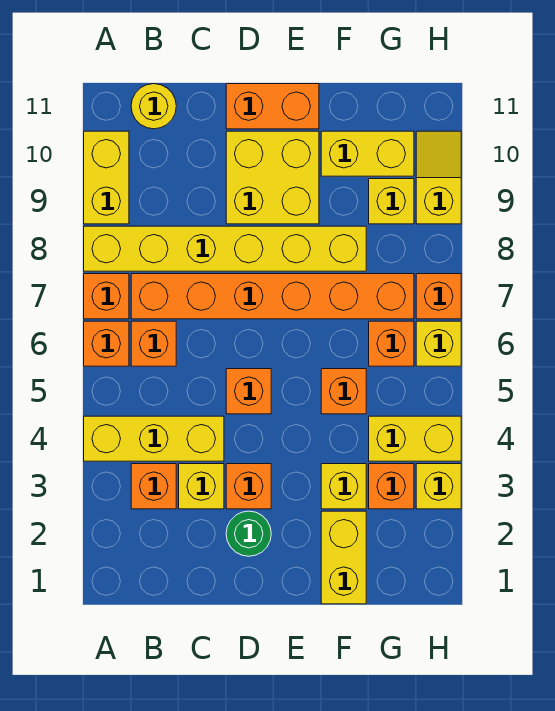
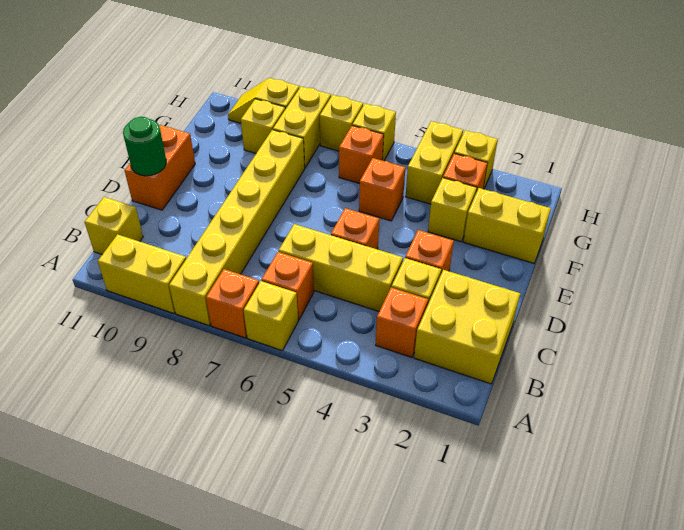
yellow brick A4:C4 level 1 -> yellow brick C4:C6 level 1
orange brick A6 level 1 -> yellow brick A6 level 1
orange brick B7:G7 level 1 -> none
yellow round brick B11 level 1 -> yellow brick B11 level 1
green round brick D2 level 1 -> green round brick D11 level 2
yellow brick D9:E10 level 1 -> yellow brick B1:C2 level 1
yellow brick F10:G10 level 1 -> yellow brick G8:H8 level 1
orange brick H7 level 1 -> yellow brick H7 level 1

